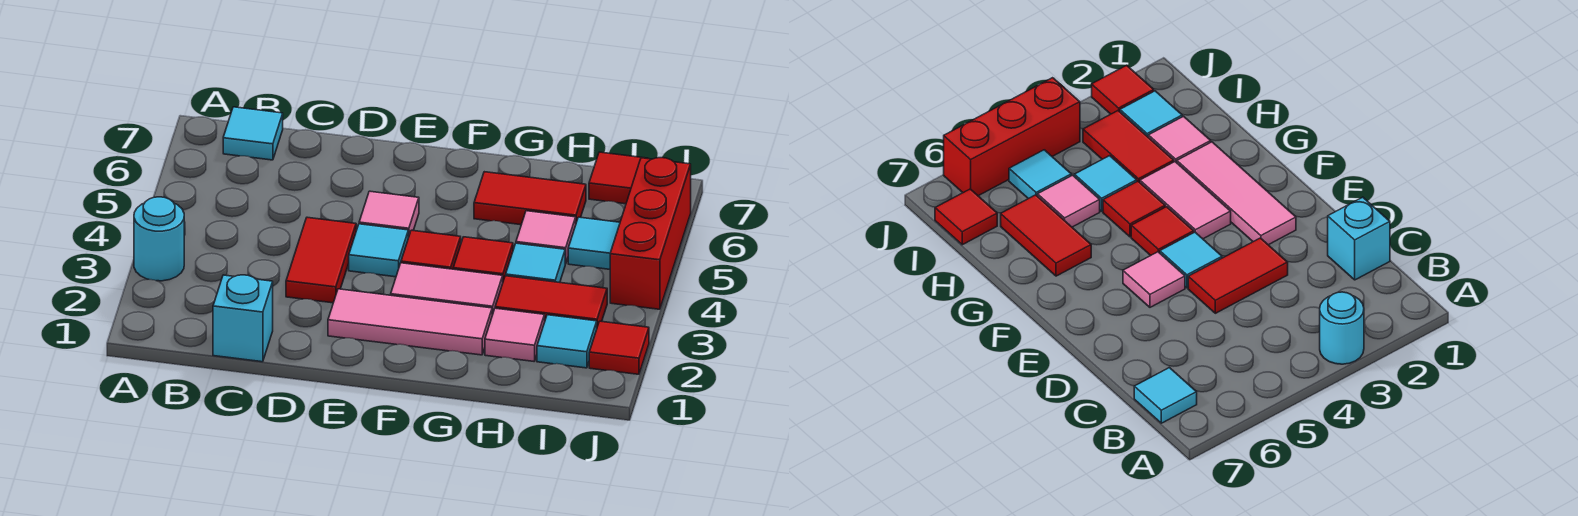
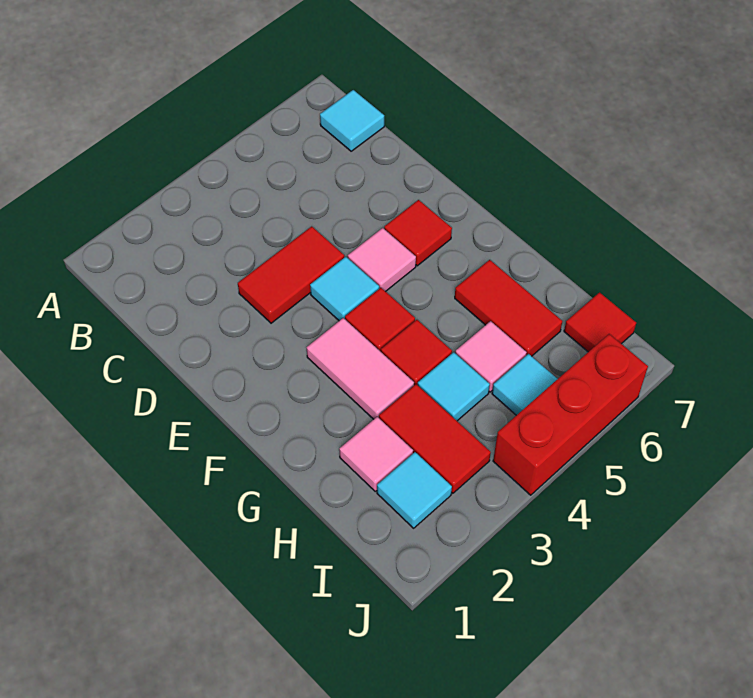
cyan round brick A3 level 1 -> none
cyan brick C1 level 1 -> none
pink tile E2:G2 level 1 -> none
red tile J2 level 1 -> red tile E6 level 1

